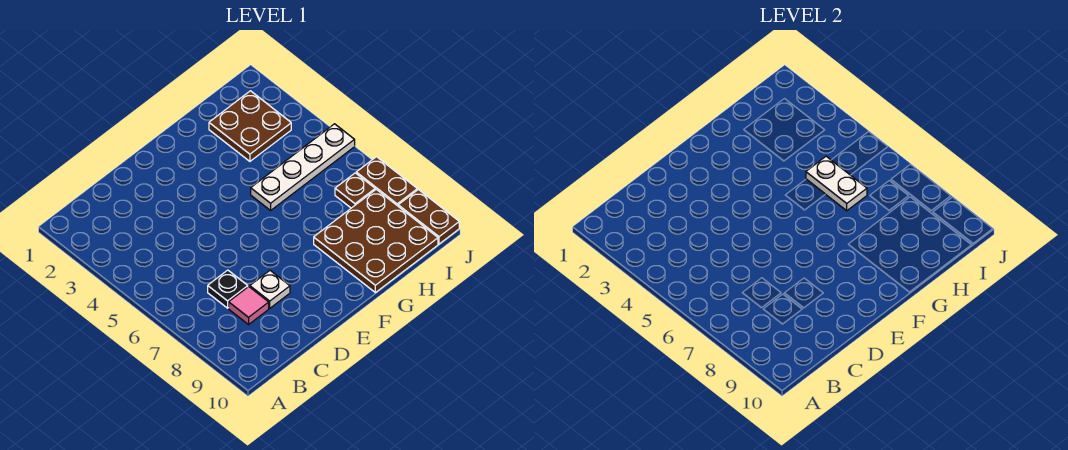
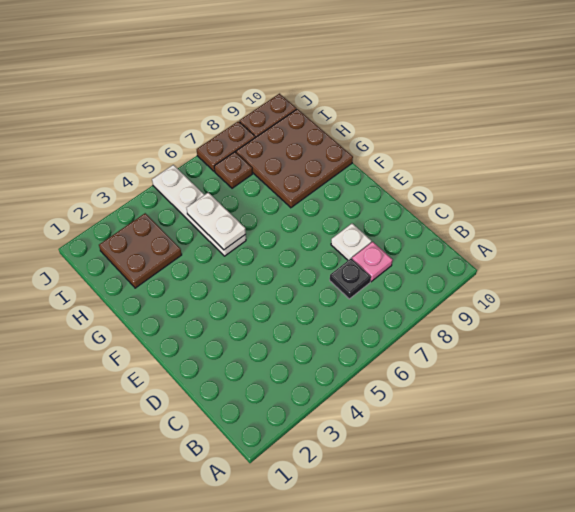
pink tile C8 level 1 -> pink plate C8 level 1
white plate H5:H6 level 2 -> white plate G5:H5 level 2

